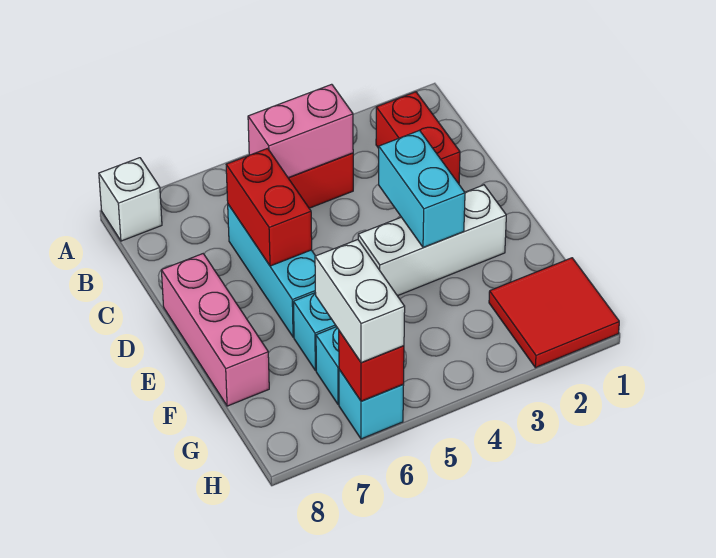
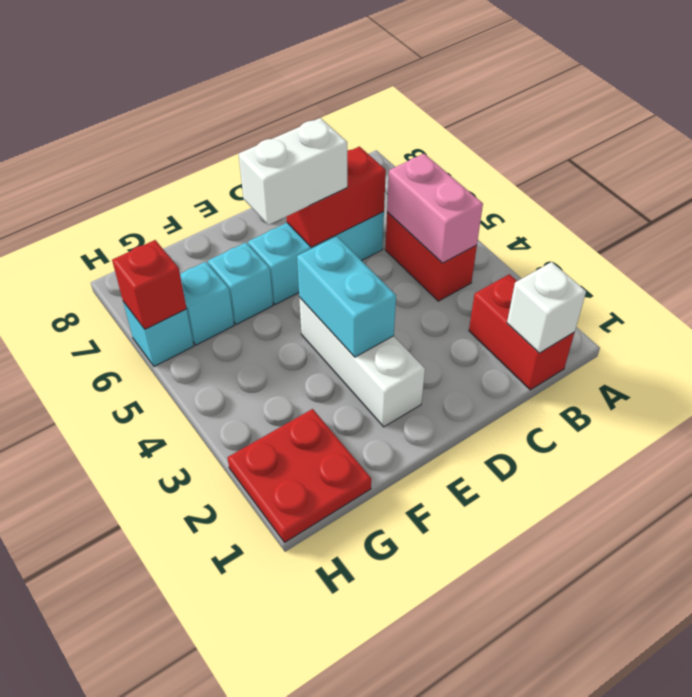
white brick A8 level 1 -> white brick B1 level 2
red brick B2:C2 level 1 -> red brick B1:B2 level 1
cyan brick D3:E3 level 2 -> cyan brick E3:E4 level 2
pink brick D8:F8 level 1 -> none
red tile G1:H2 level 1 -> red plate G1:H2 level 1
white brick G6:H6 level 3 -> white brick D6:E6 level 3

